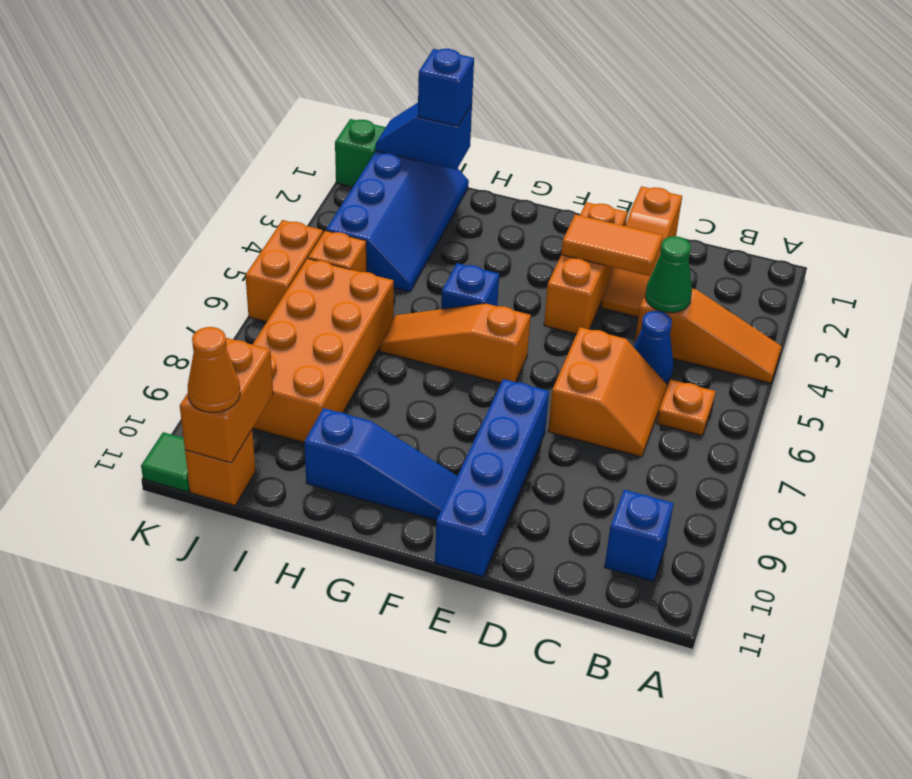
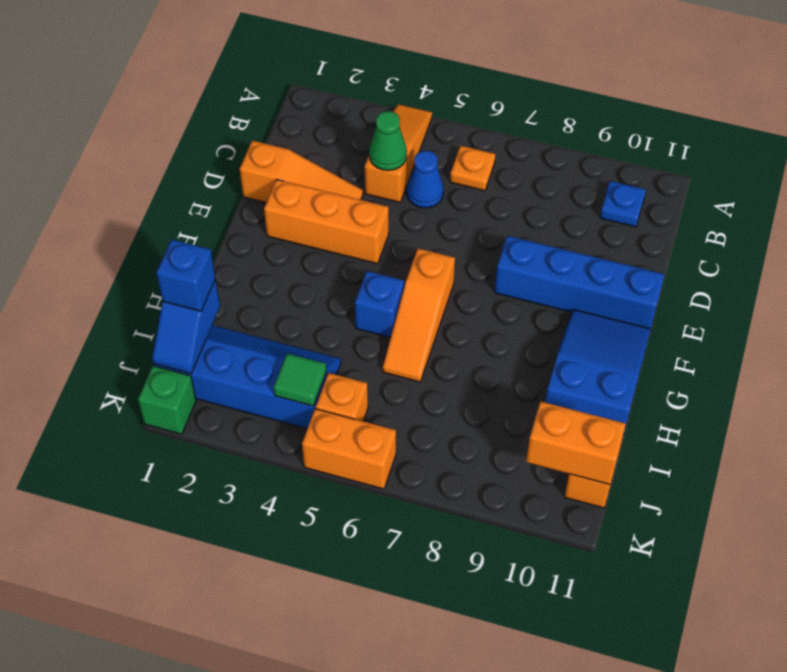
blue brick B10 level 1 -> blue plate B10 level 1
orange slope C6:D7 level 1 top D -> none
orange tile D3:E3 level 2 -> none
blue slope F10:H10 level 1 top H -> blue slope F10:H11 level 1 top H
orange brick I6:J9 level 1 -> none
orange cone J11 level 3 -> none
green tile K11 level 1 -> green tile J4 level 2

